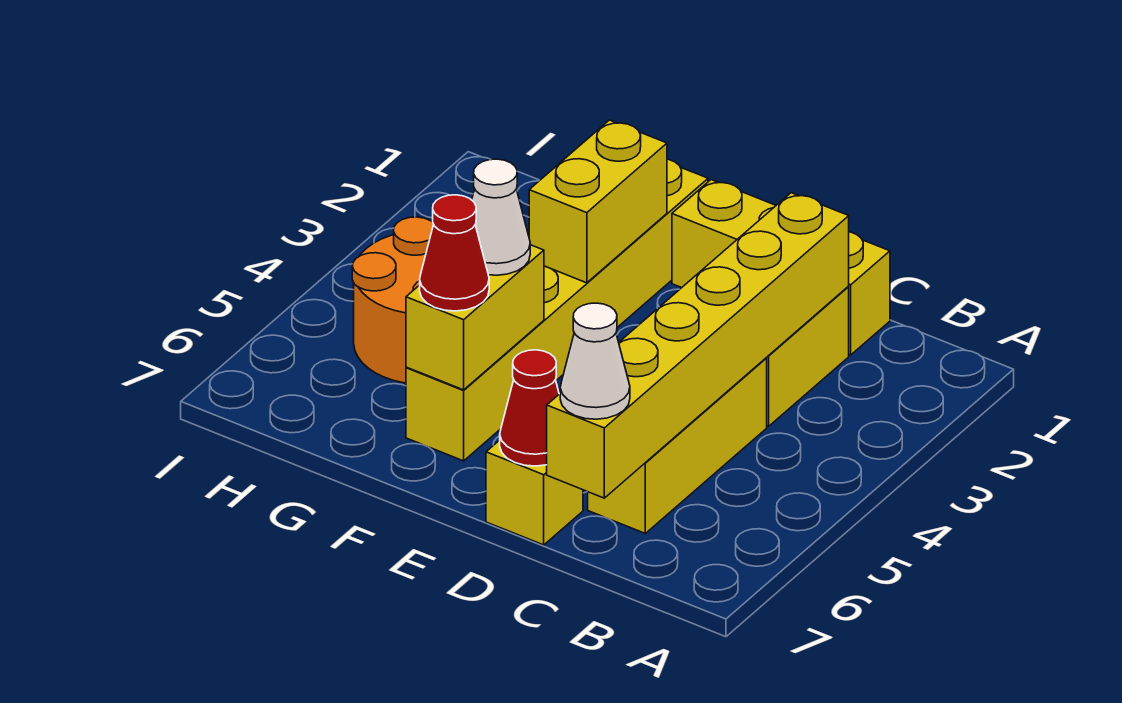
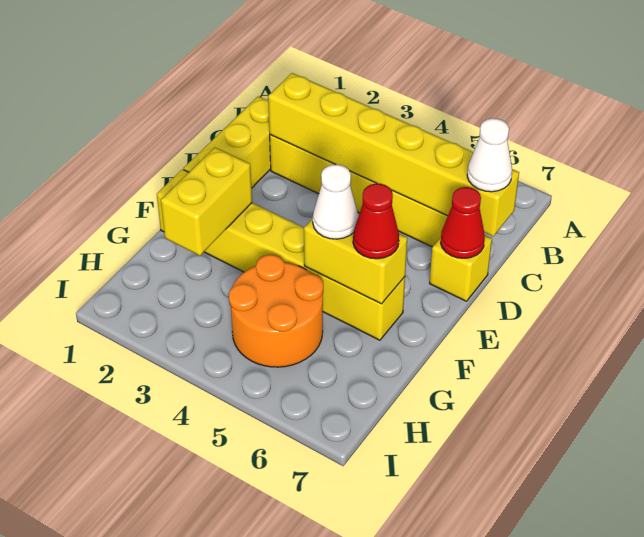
yellow brick F2:F3 level 2 -> yellow brick F2:G2 level 2

